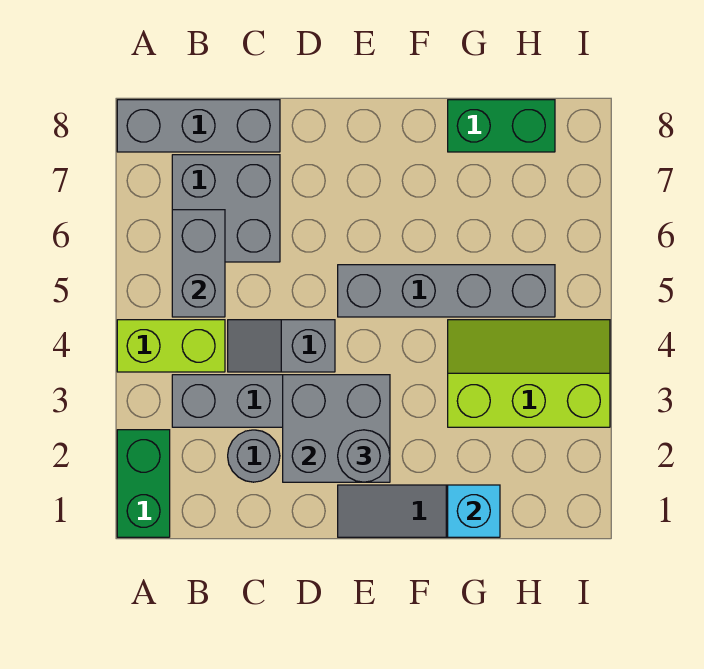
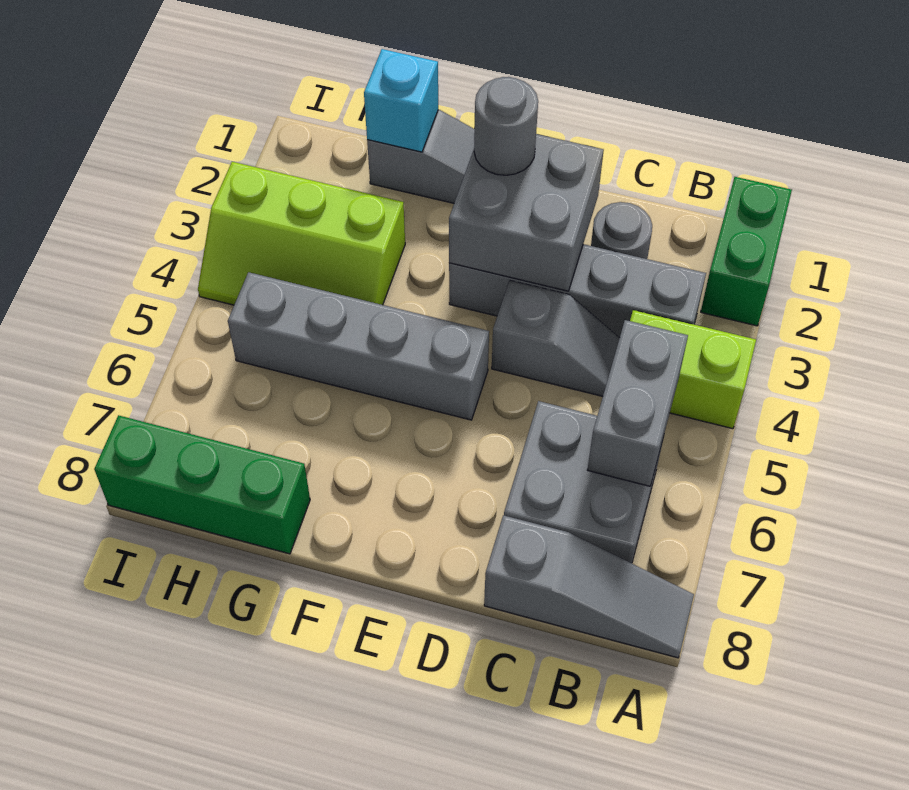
grey brick A8:C8 level 1 -> grey slope A8:C8 level 1 top C
green brick G8:H8 level 1 -> green brick G8:I8 level 1

